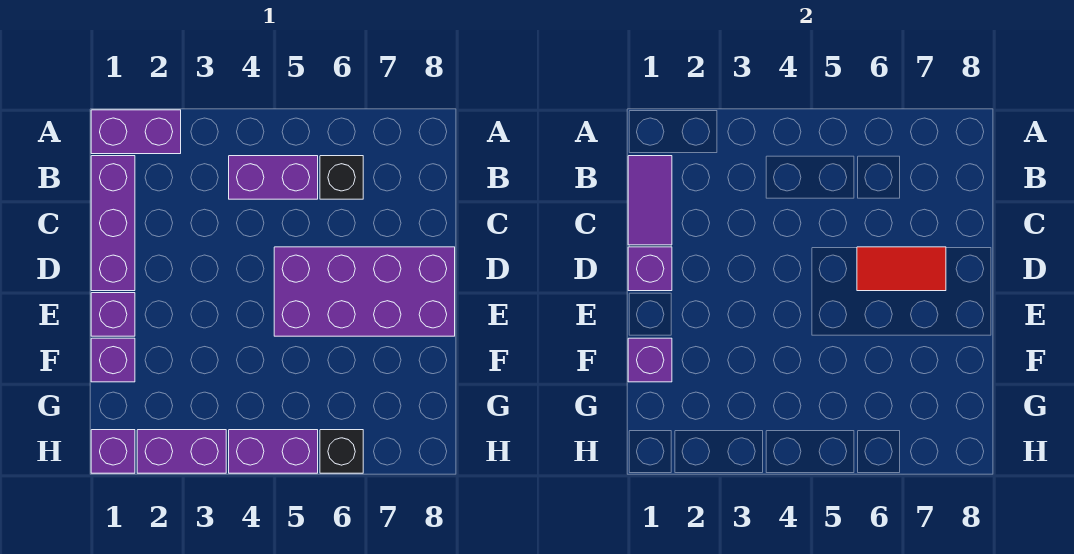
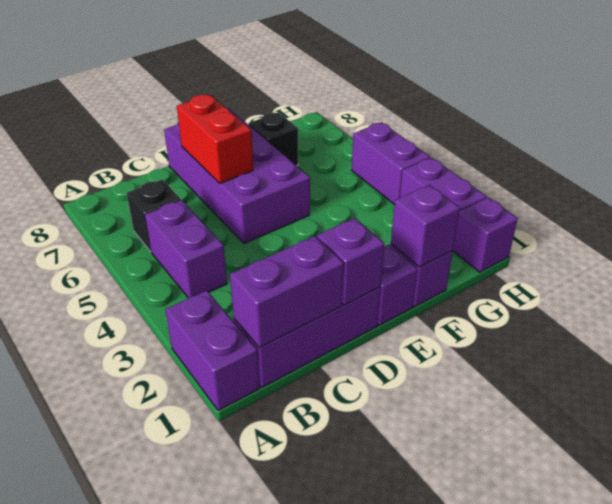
purple tile B1:C1 level 2 -> purple brick B1:C1 level 2
red tile D6:D7 level 2 -> red brick D6:D7 level 2
black brick H6 level 1 -> black brick F7 level 1

